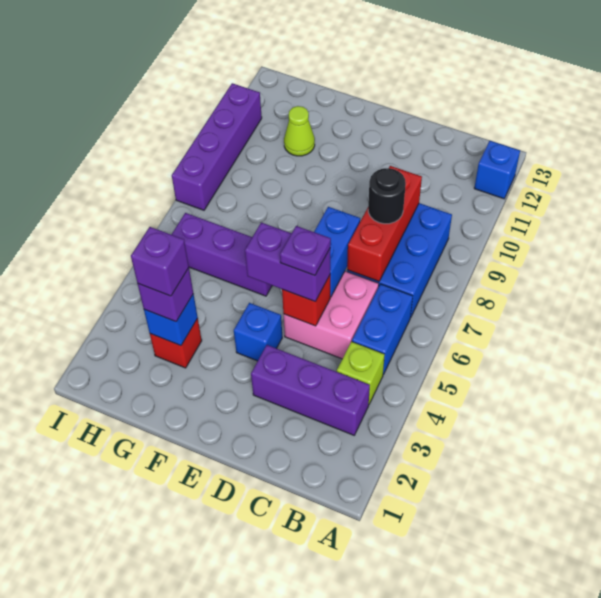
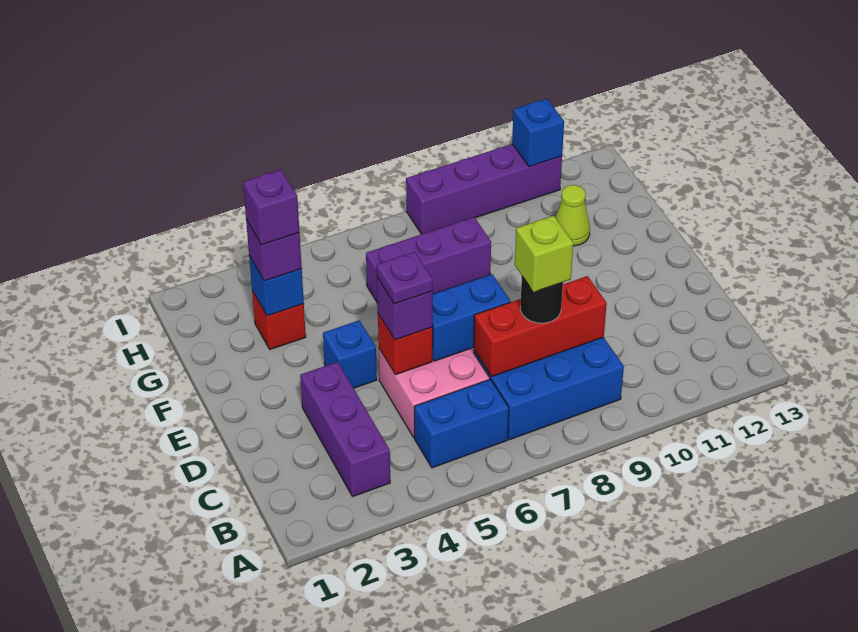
blue brick A12 level 1 -> blue brick I11 level 2
lime brick B4 level 1 -> lime brick C8 level 4
purple brick D5:E5 level 3 -> purple brick D5 level 3
purple brick F6:H6 level 1 -> purple brick G6:G8 level 1

